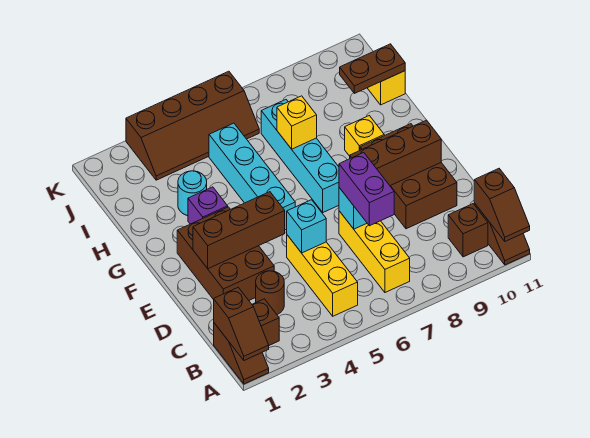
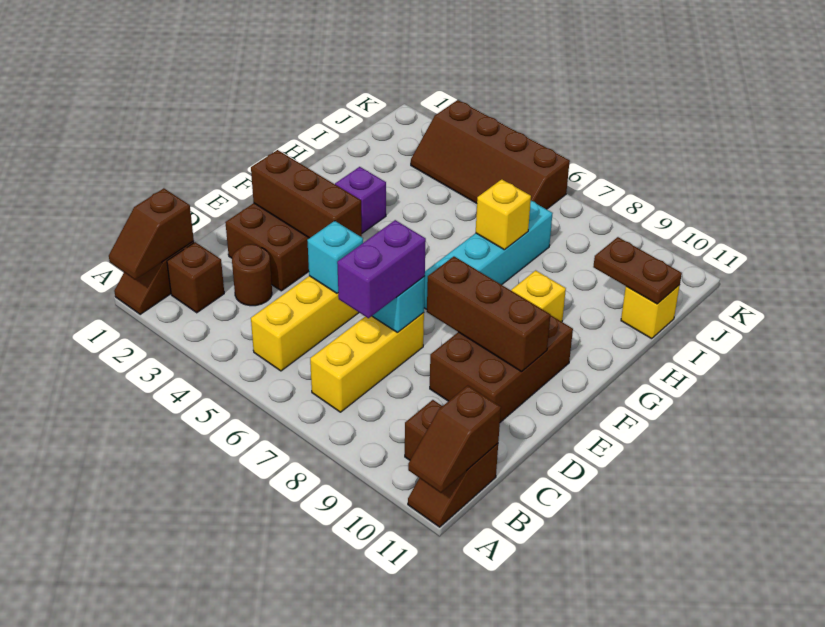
cyan brick F5:I5 level 1 -> none
cyan round brick H3 level 1 -> none

